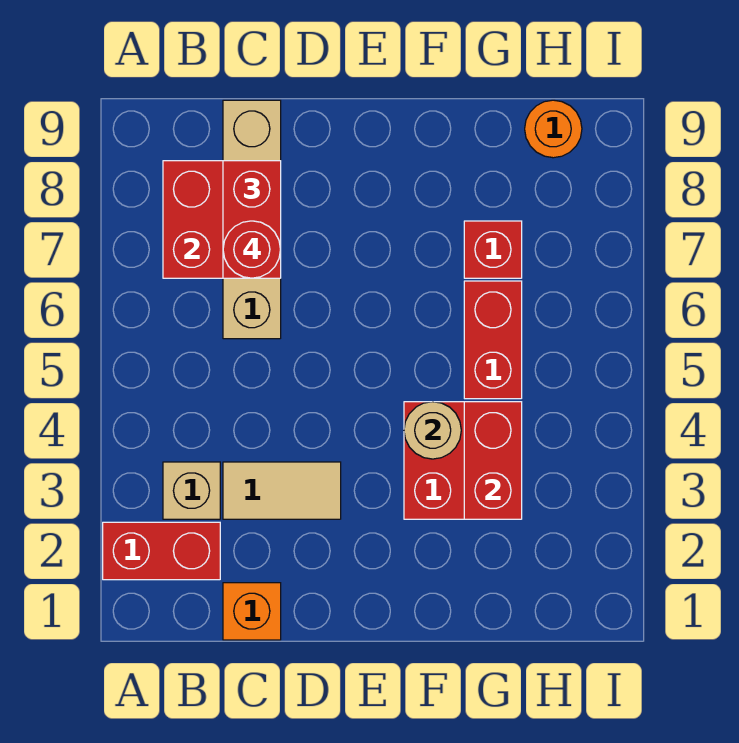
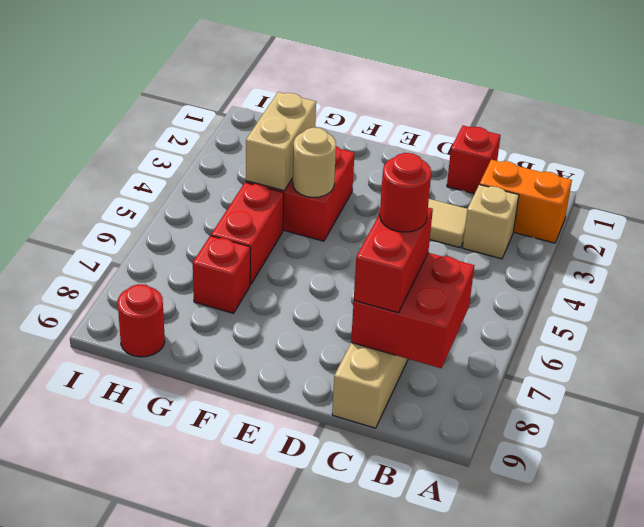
red brick A2:B2 level 1 -> orange brick A2:B2 level 1
orange brick C1 level 1 -> red brick C1 level 1
red brick G3:G4 level 2 -> tan brick G3:G4 level 2
orange round brick H9 level 1 -> red round brick H9 level 1

